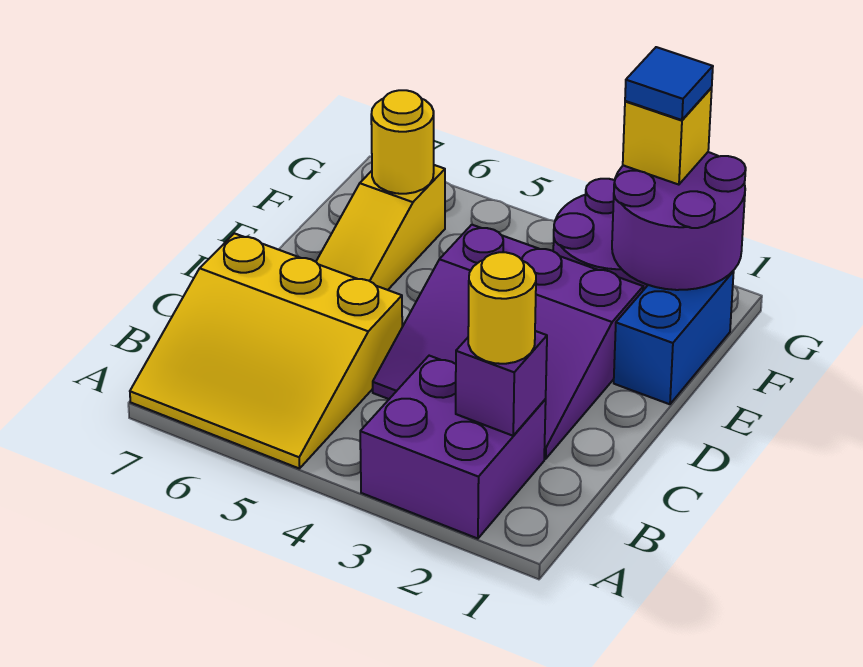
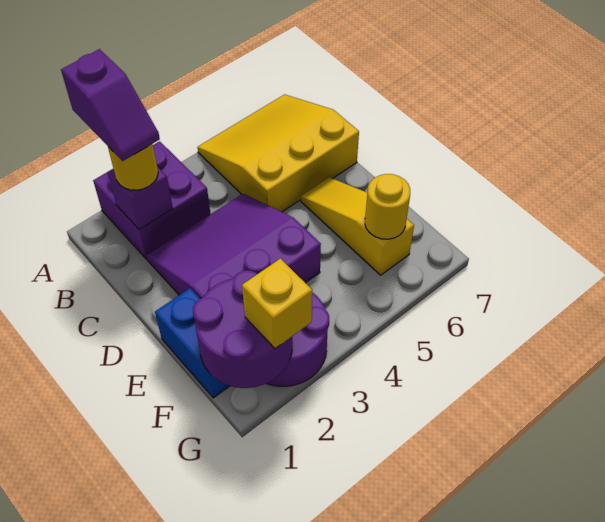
none -> purple slope A2:B2 level 4 top A
blue tile G2 level 4 -> none

